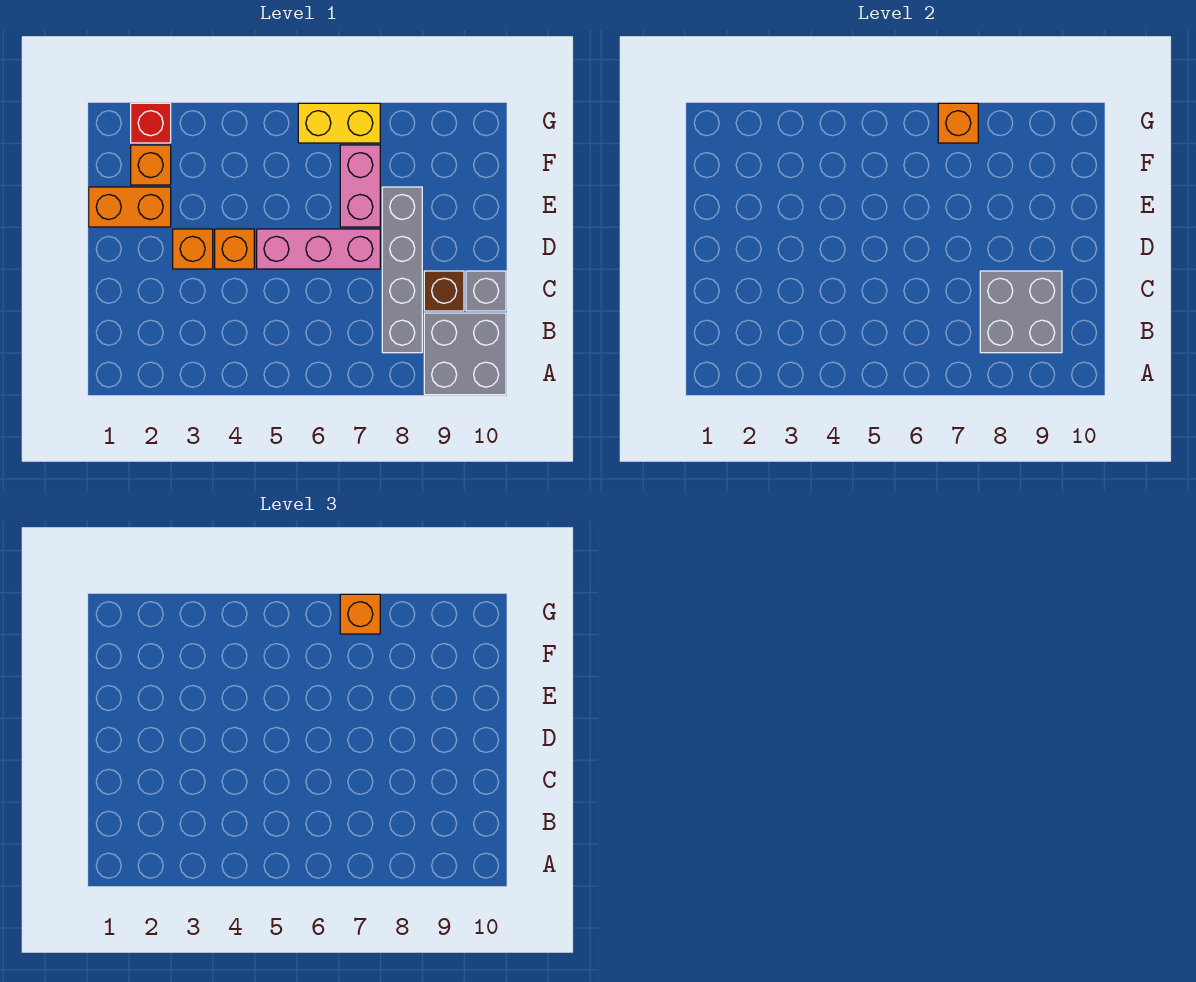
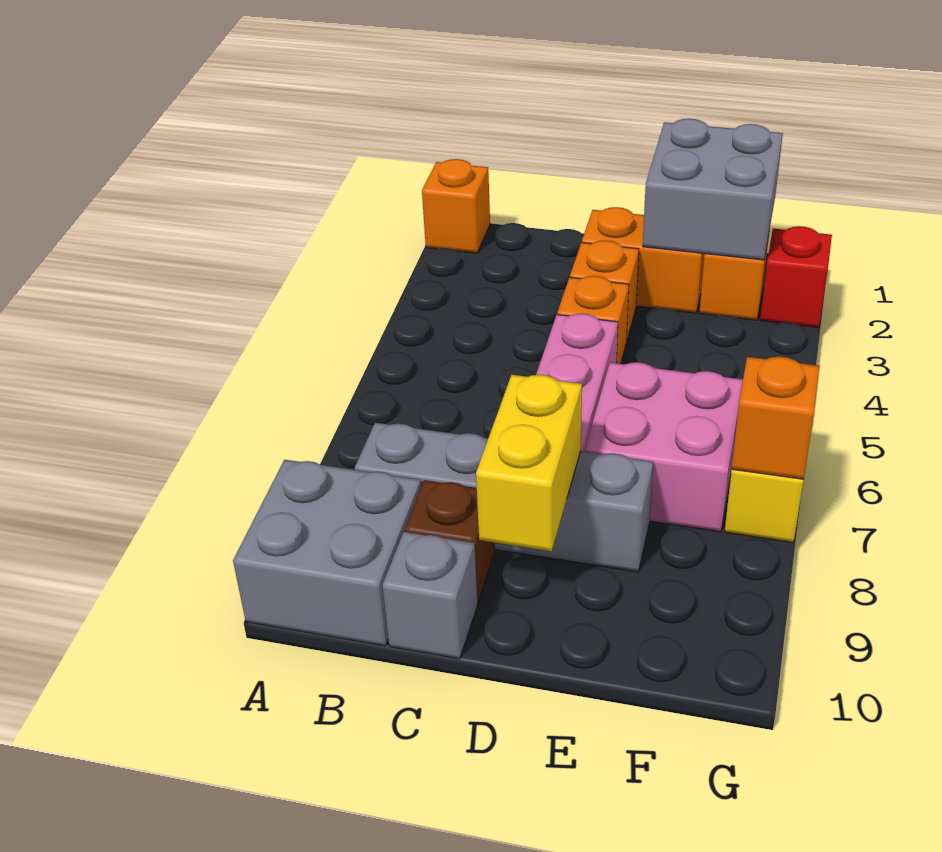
grey brick B8:C9 level 2 -> grey brick E1:F2 level 2
none -> yellow brick D8:D9 level 2
orange brick E1:E2 level 1 -> orange brick D2:E2 level 1
pink brick E7:F7 level 1 -> pink brick E6:F7 level 1
orange brick G7 level 3 -> orange brick A1 level 1

